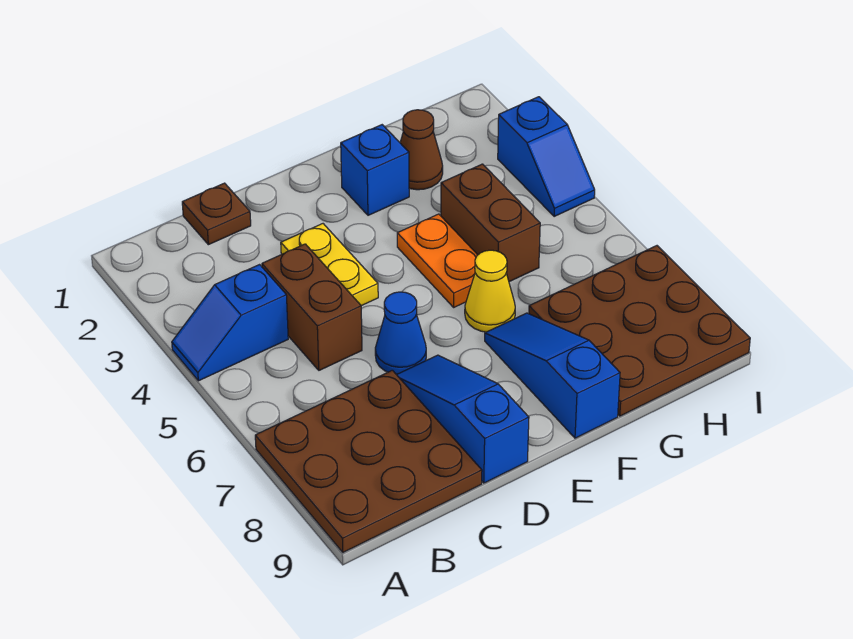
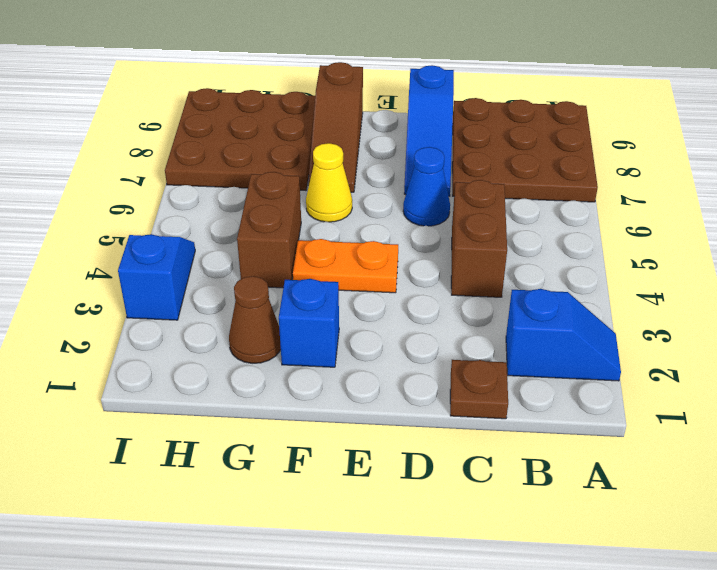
blue slope A4:B4 level 1 top B -> blue slope A2:B2 level 1 top B
yellow plate D3:D4 level 1 -> none
orange plate F4:F5 level 1 -> orange plate E4:F4 level 1
blue slope F7:F9 level 1 top 9 -> brown slope F7:F9 level 1 top 9

